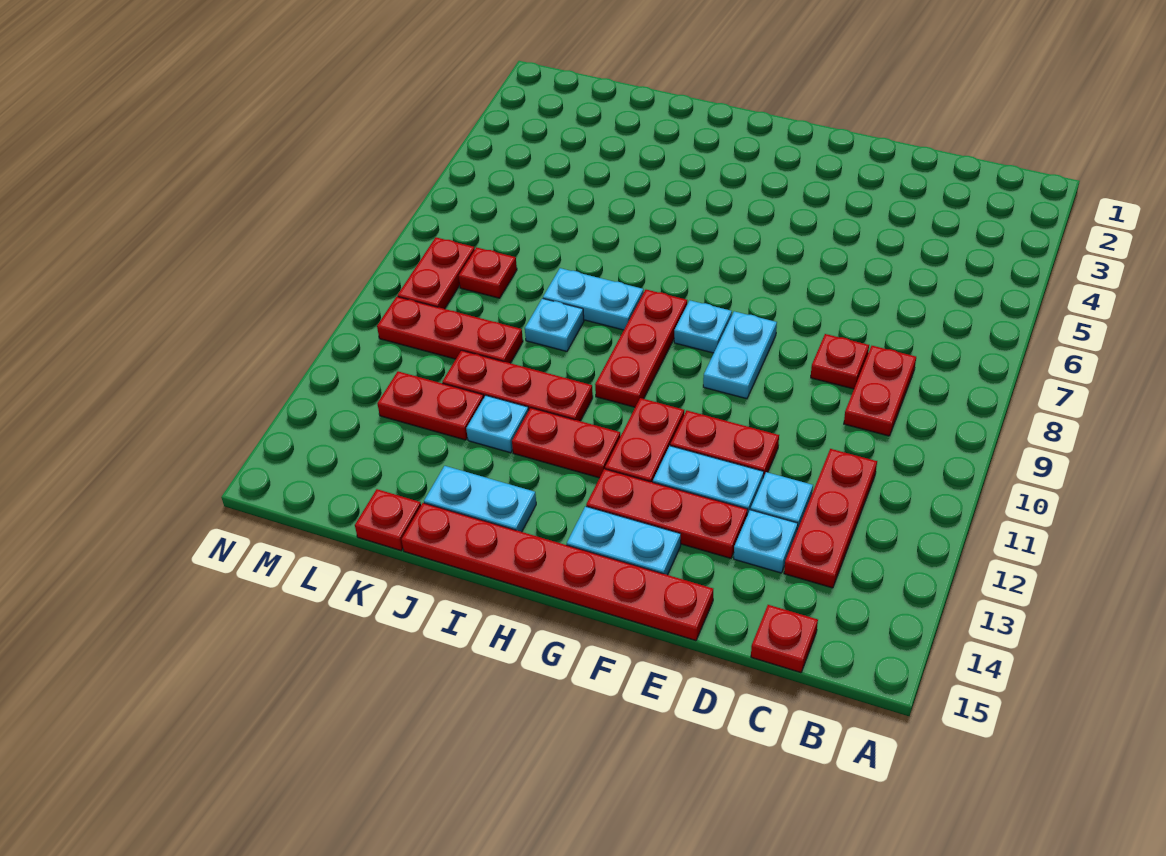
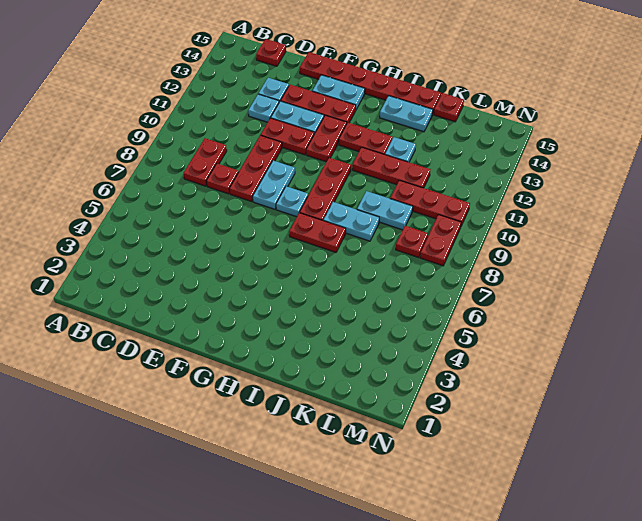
red plate C11:C13 level 1 -> red plate E8:E10 level 1
cyan plate J9 level 1 -> cyan plate J9:K9 level 1
red plate K12:L12 level 1 -> red plate H7:I7 level 1

